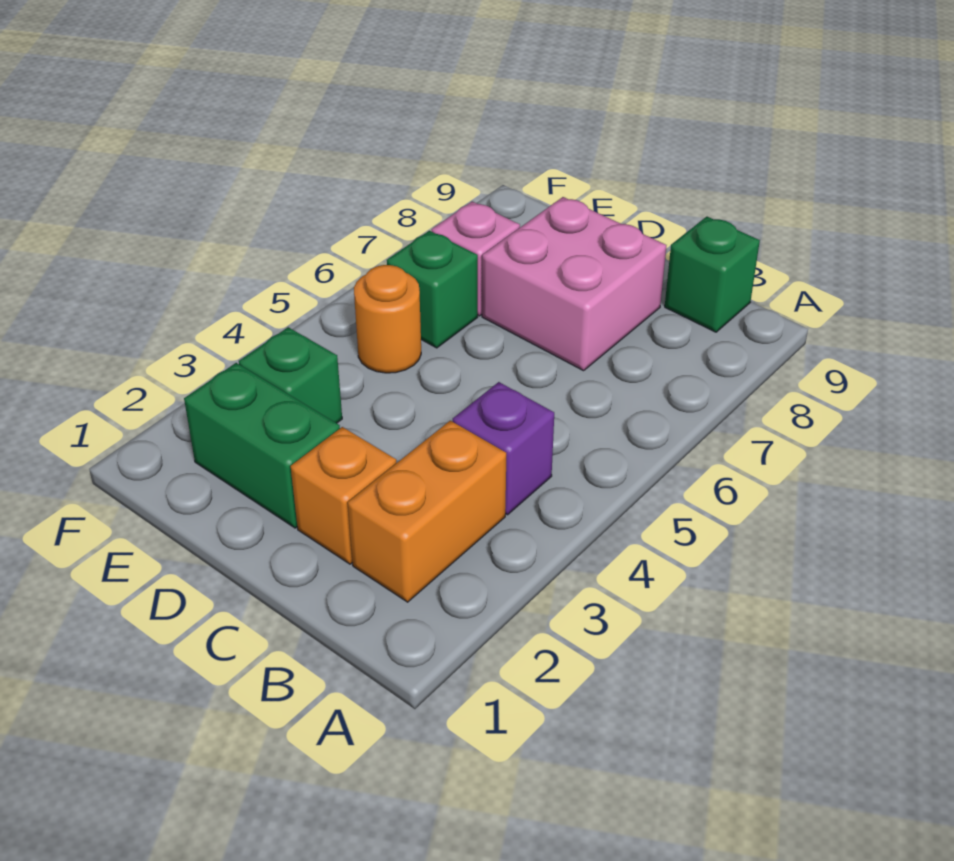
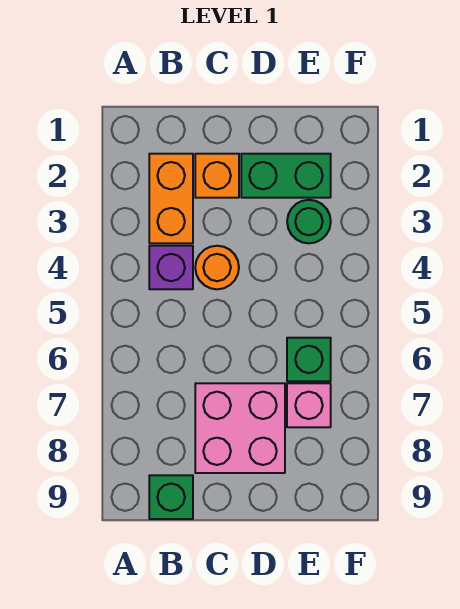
green brick E3 level 1 -> green round brick E3 level 1
orange round brick E5 level 1 -> orange round brick C4 level 1

